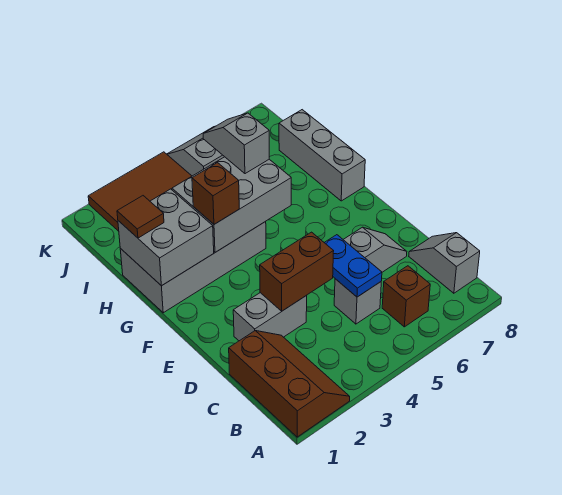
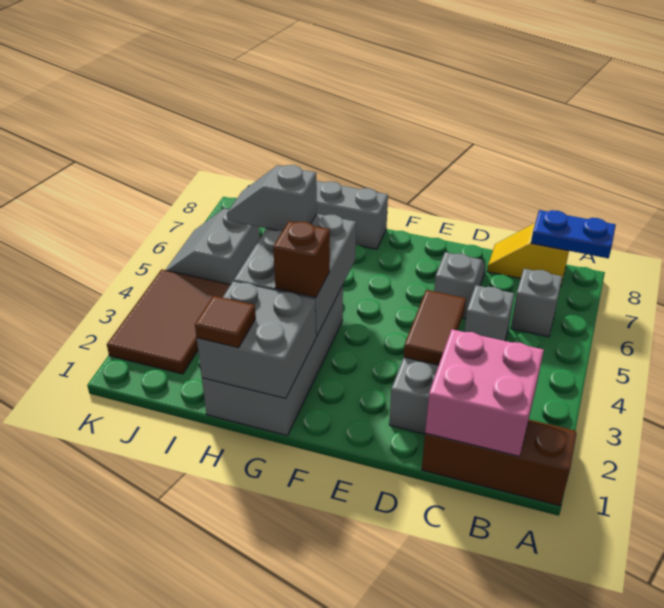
none -> pink brick B1:C2 level 2
brown brick B6 level 1 -> grey brick B6 level 1
grey slope B8:C8 level 1 top B -> yellow slope B8:C8 level 1 top B
blue plate C5:D5 level 2 -> blue plate A8:B8 level 2
brown brick D3:D4 level 2 -> brown tile D3:D4 level 2

